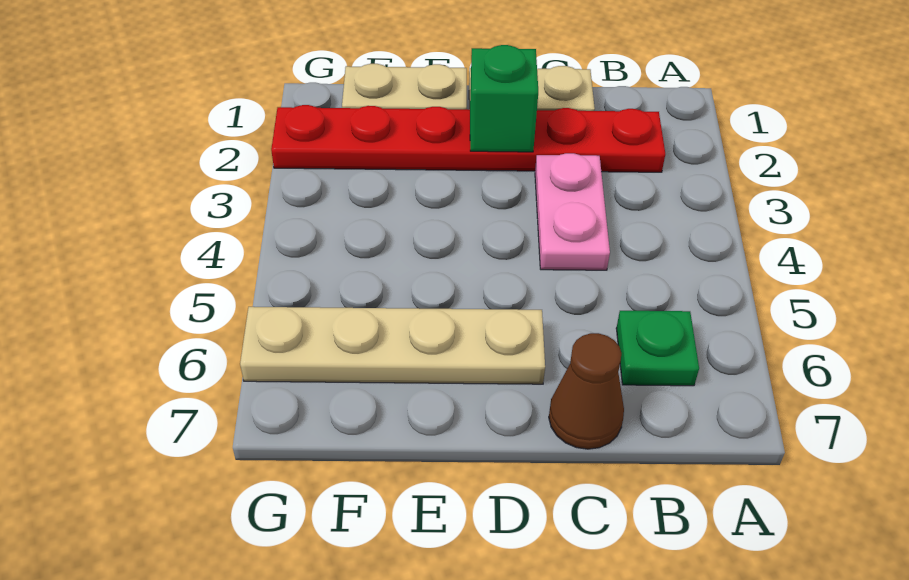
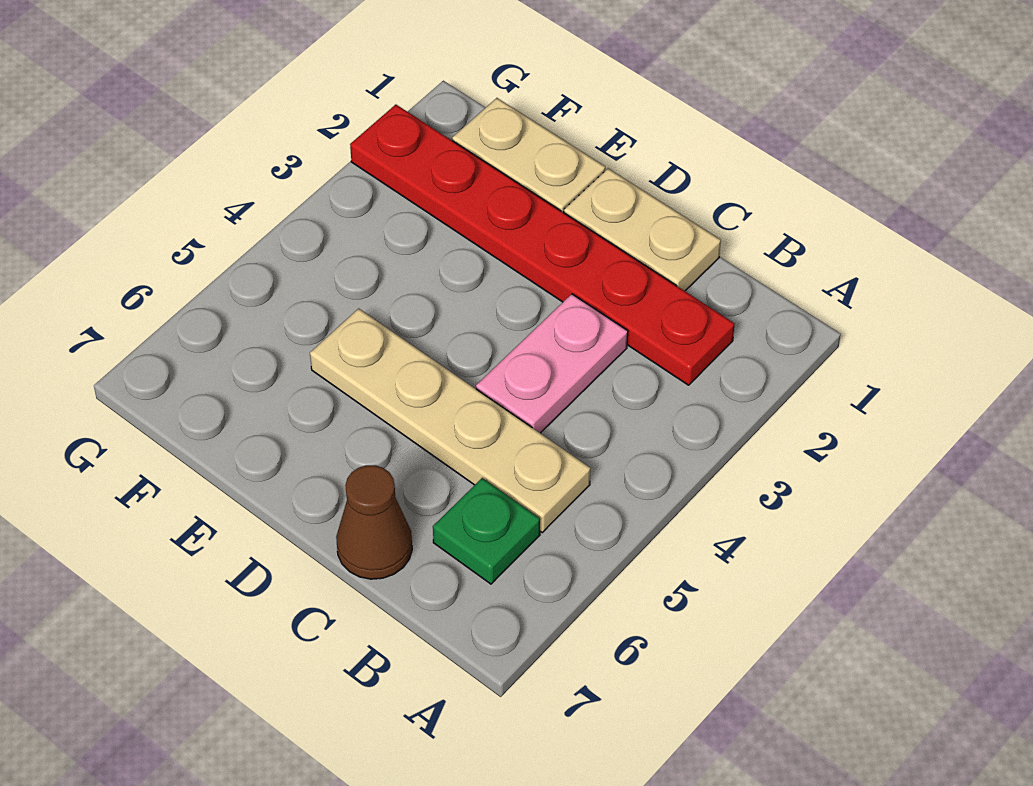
green brick D2 level 2 -> none
tan plate D6:G6 level 1 -> tan plate B5:E5 level 1

